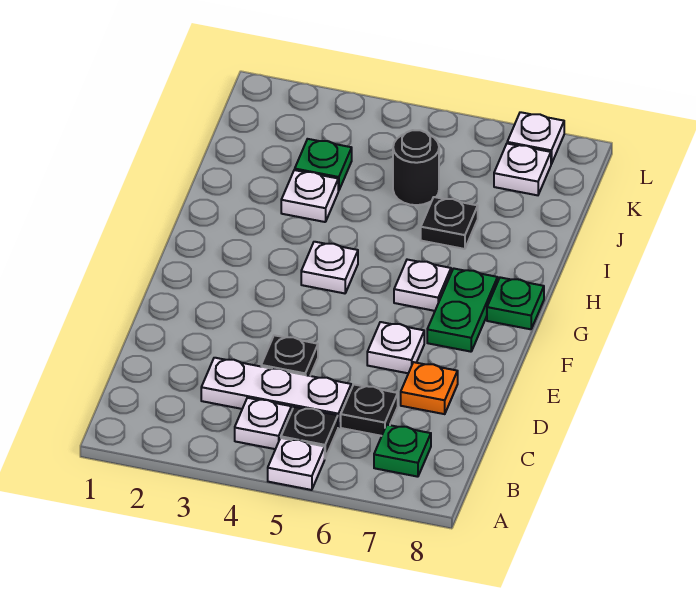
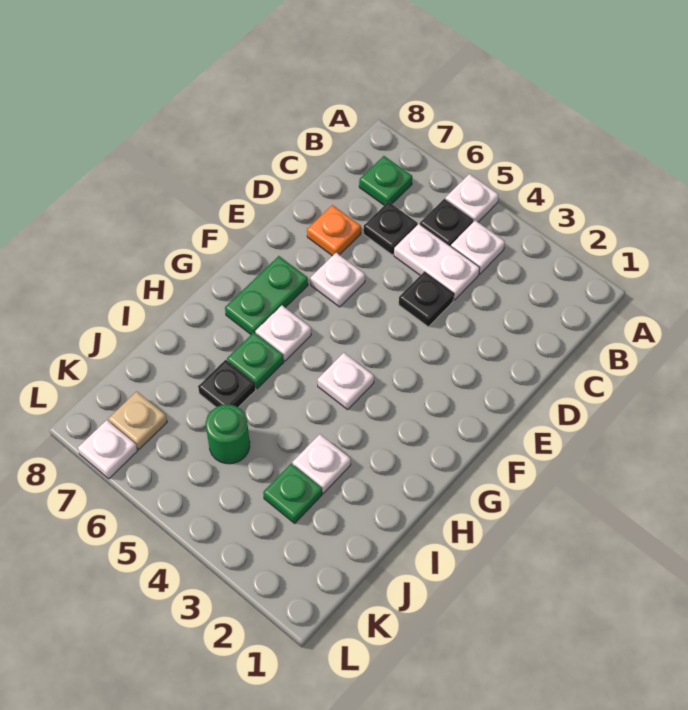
white plate C3:C5 level 1 -> white plate C4:C5 level 1
green plate G8 level 1 -> green plate H6 level 1
black round brick J5 level 1 -> green round brick J5 level 1
white plate K7 level 1 -> tan plate K7 level 1

